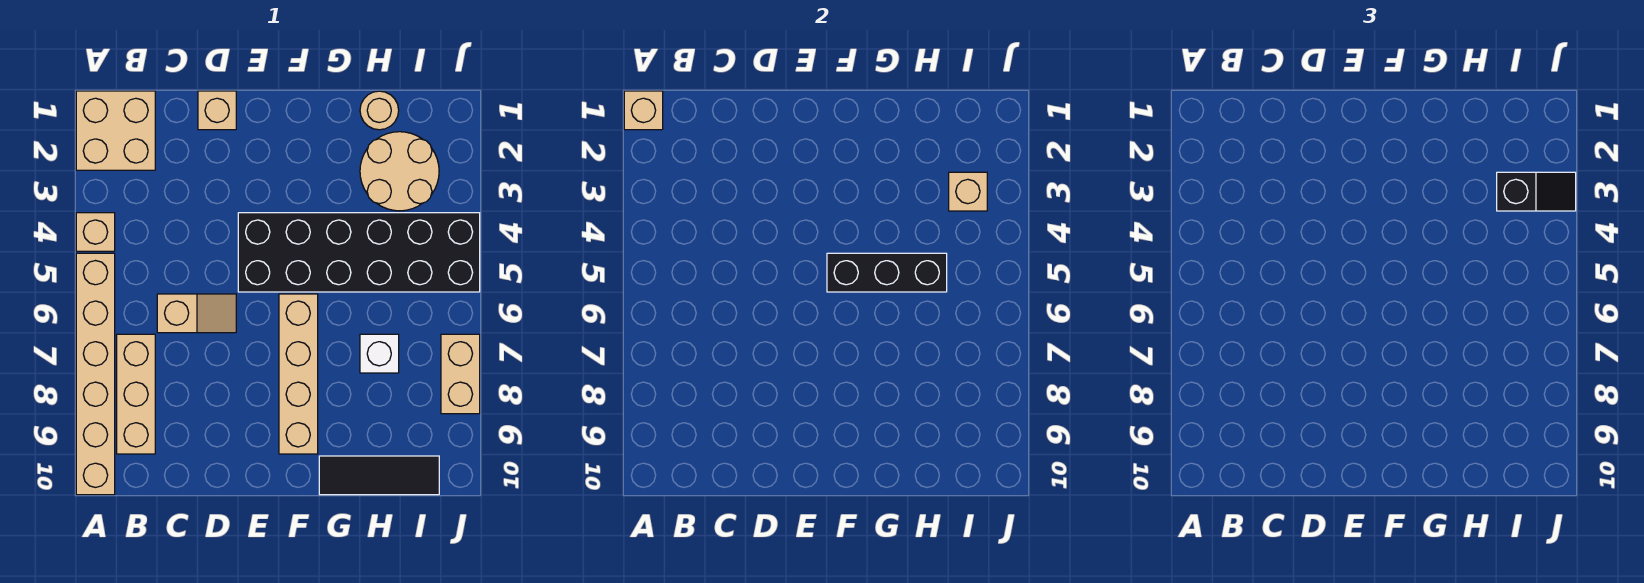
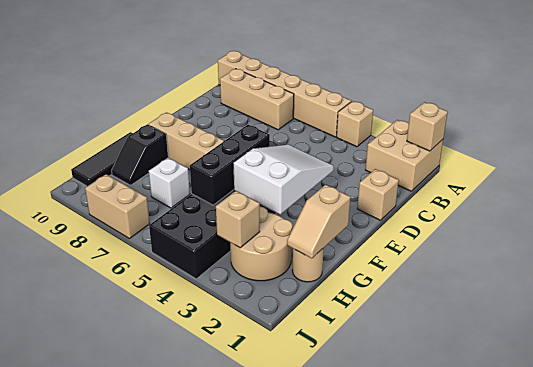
tan slope C6:D6 level 1 top C -> tan slope G1:H1 level 2 top G
none -> white slope E3:G4 level 2 top G
black slope I3:J3 level 3 top I -> black slope G9:H9 level 1 top G

